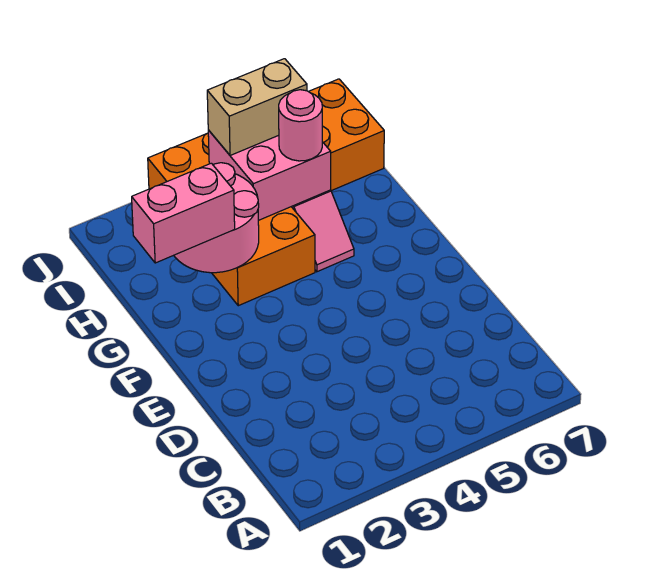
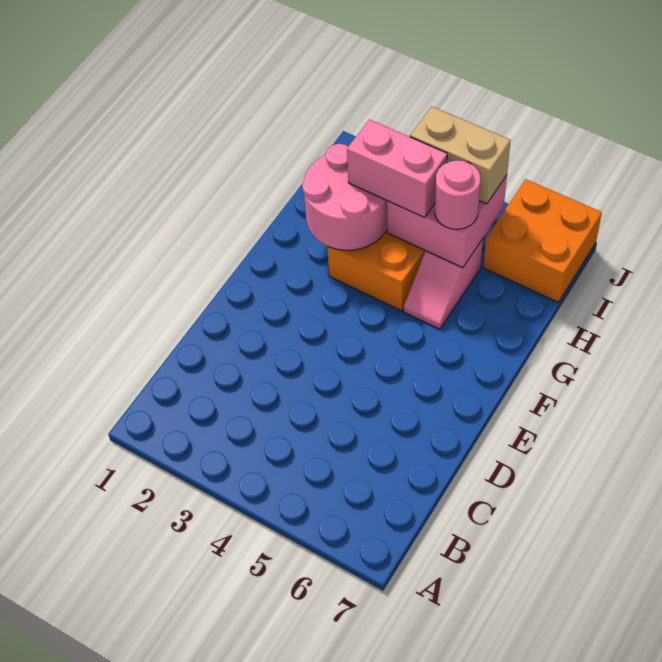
pink brick G1:G2 level 3 -> pink brick H3:H4 level 3

